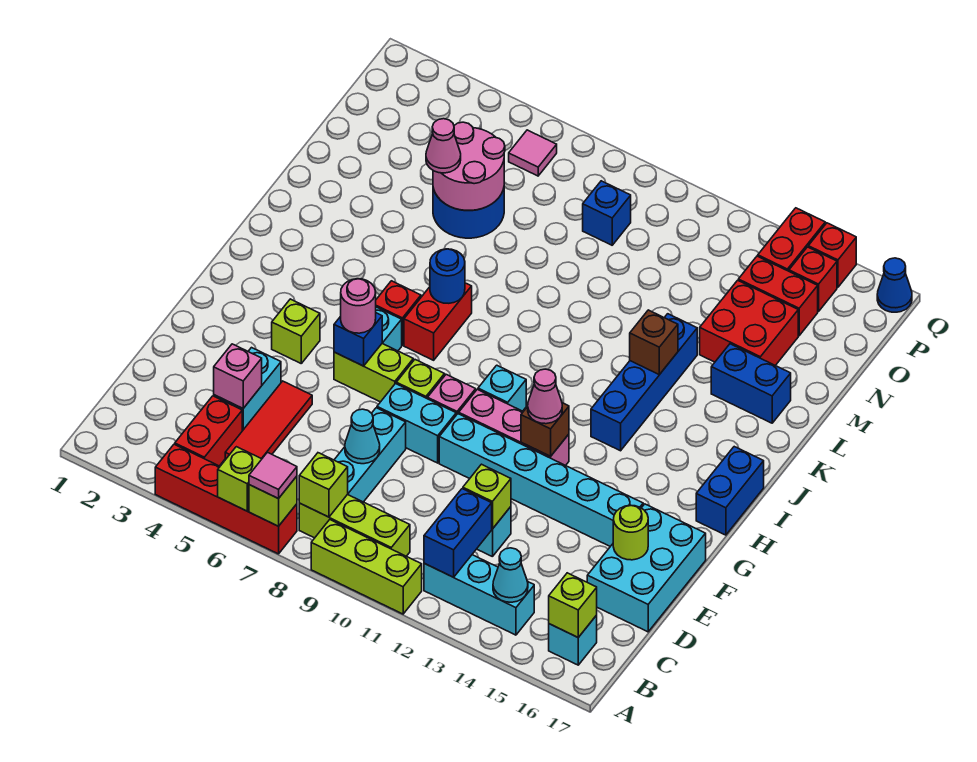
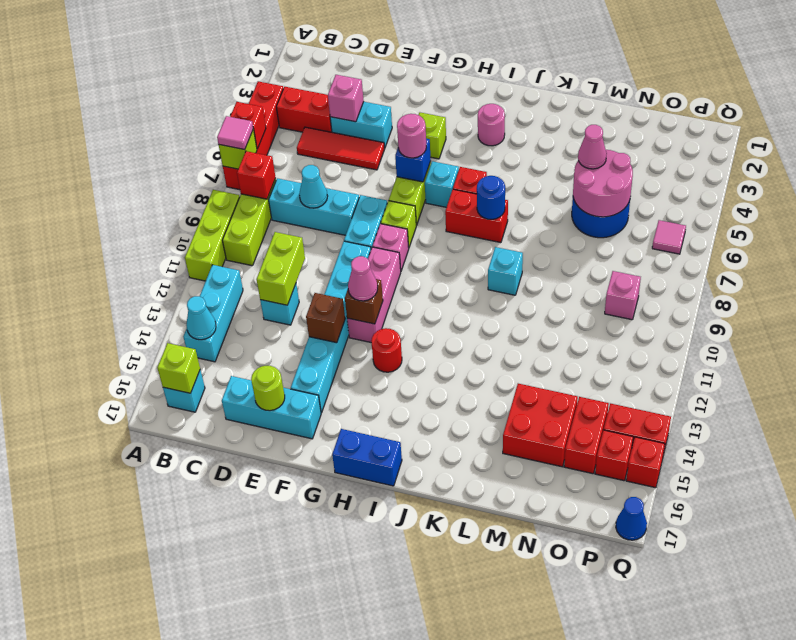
lime brick A6 level 2 -> red brick A6 level 2
lime brick B8 level 2 -> red brick B8 level 2
blue brick B12:C12 level 2 -> none
lime brick D12 level 2 -> lime brick D11:D12 level 2
cyan brick D16:F17 level 1 -> cyan brick D16:F16 level 1
cyan brick H10 level 1 -> cyan brick K9 level 1
none -> red round brick H13 level 1
none -> pink round brick I3 level 1
blue brick I13:L13 level 1 -> none
brown brick K13 level 2 -> brown brick F13 level 2
blue brick L15:L16 level 1 -> none
blue brick O9 level 1 -> pink brick O9 level 1

